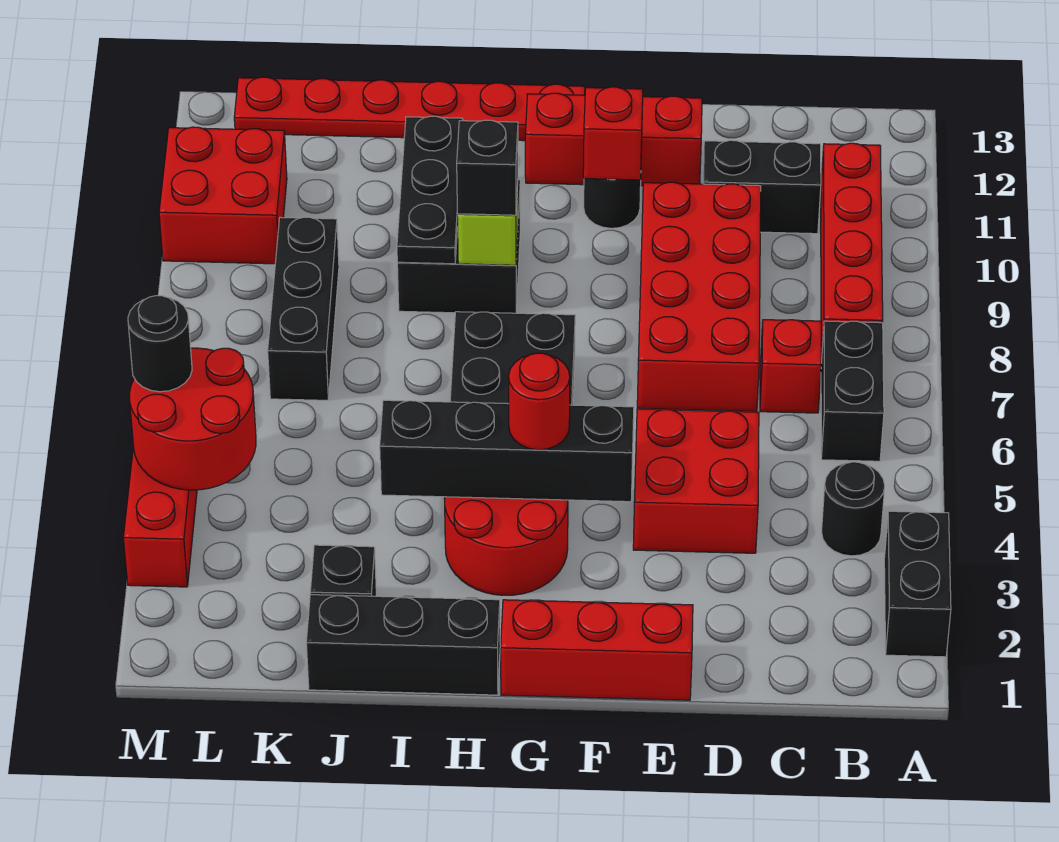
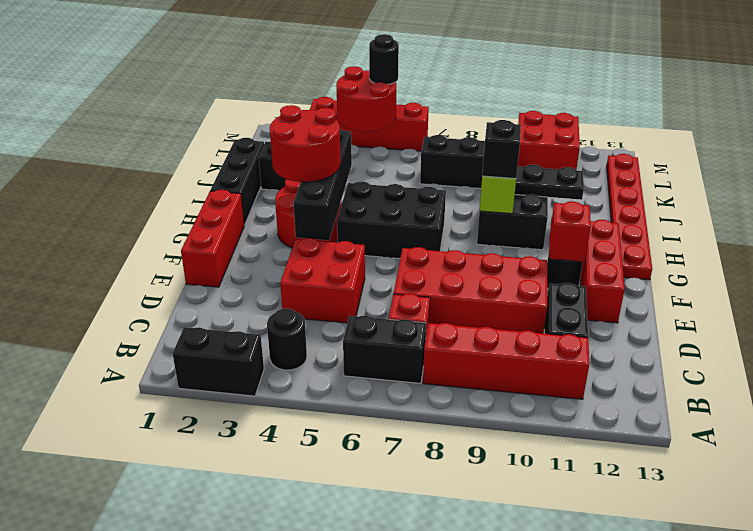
red round brick G4 level 3 -> red round brick G3:H4 level 3

